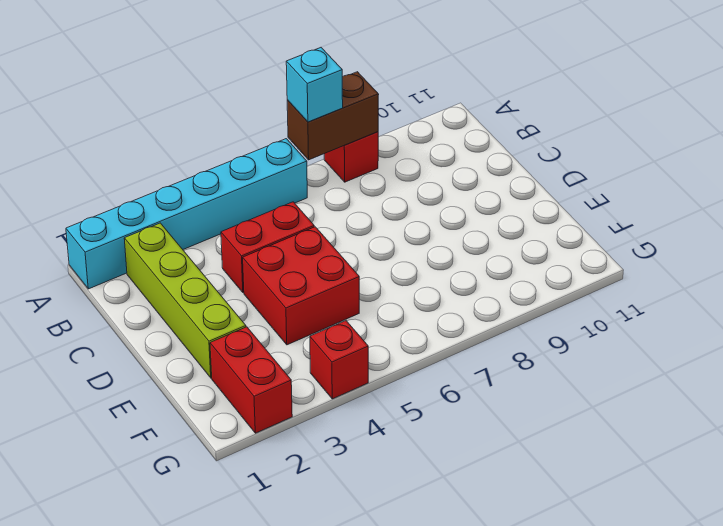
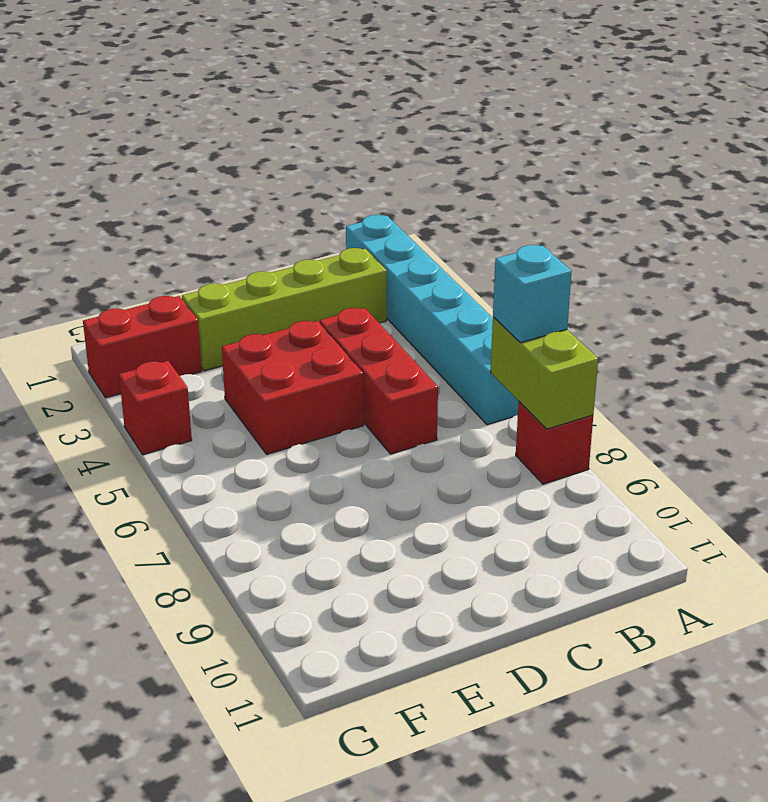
brown brick A7:A8 level 2 -> lime brick A7:A8 level 2
red brick C4:C5 level 1 -> red brick C4:C6 level 1

